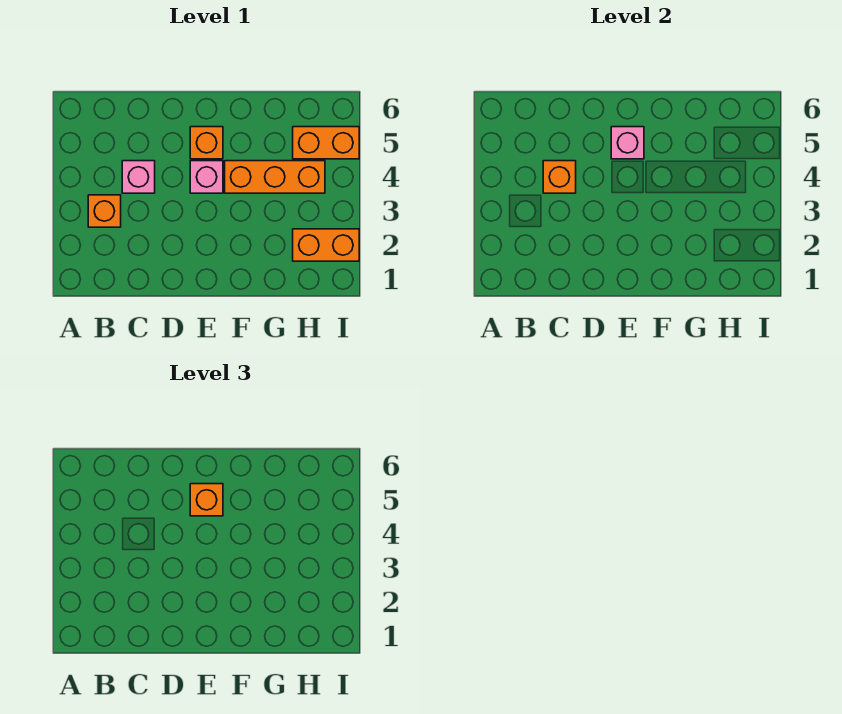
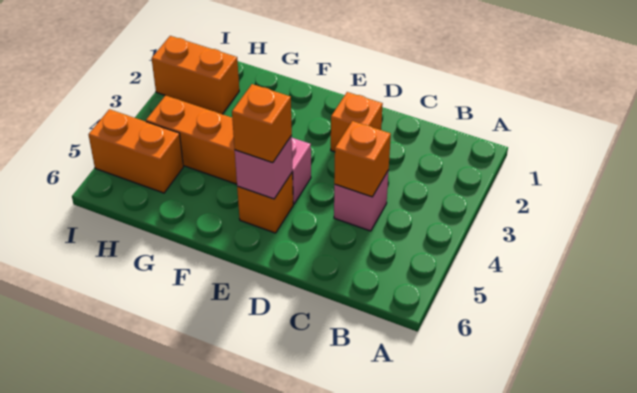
orange brick B3 level 1 -> orange brick D2 level 1

